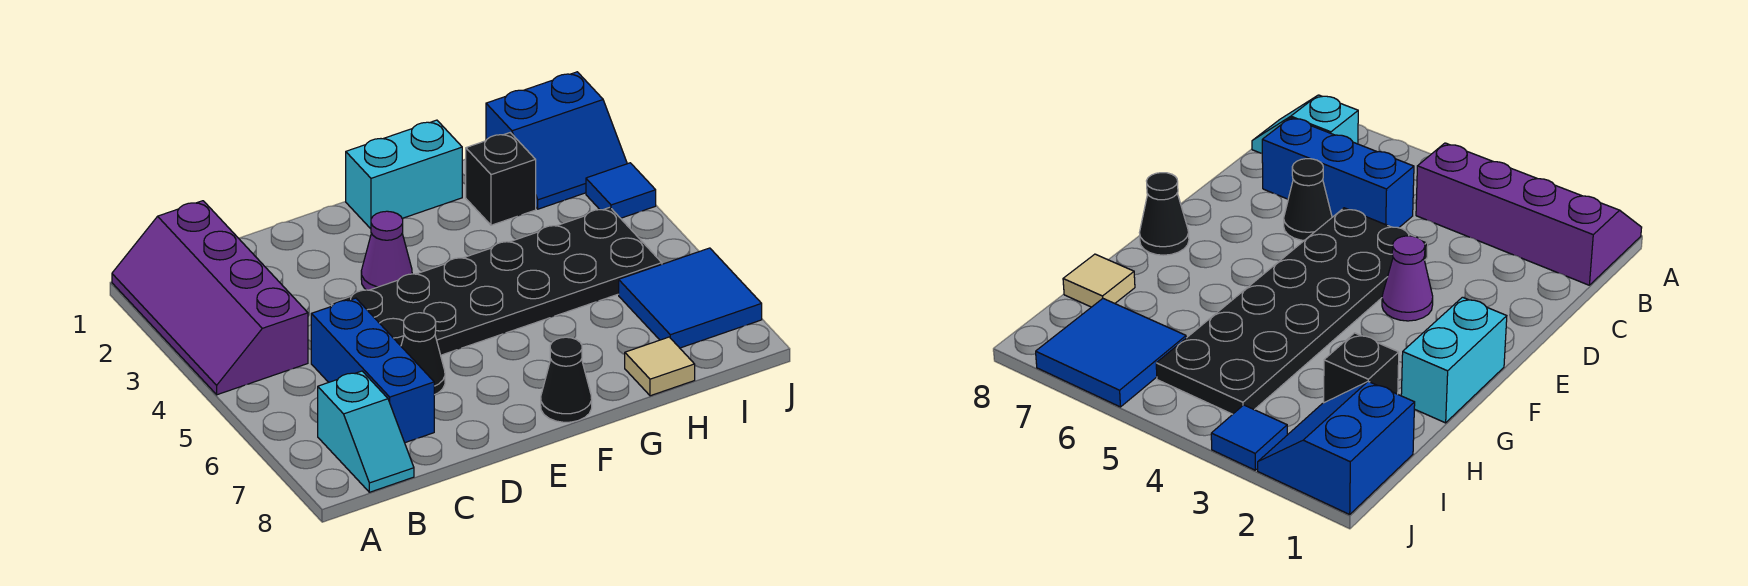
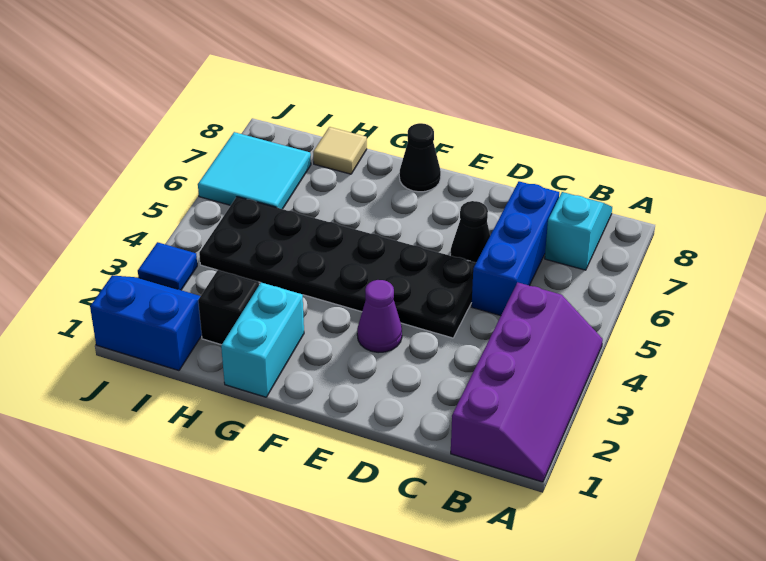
cyan brick F1:G1 level 1 -> cyan brick G1:G2 level 1
blue tile I6:J7 level 1 -> cyan tile I6:J7 level 1

